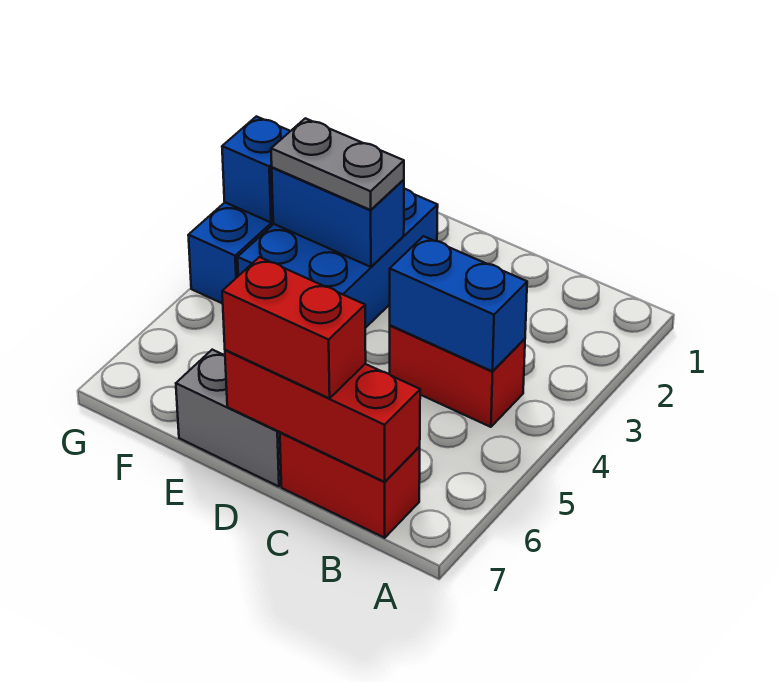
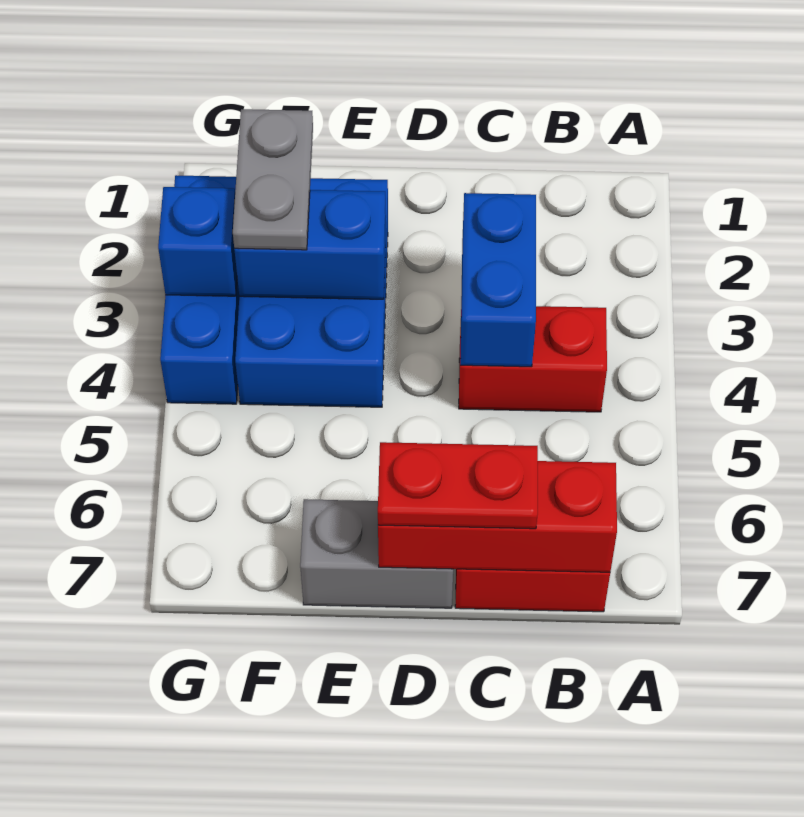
blue brick B4:C4 level 2 -> blue brick C3:C4 level 2
red brick C7:D7 level 3 -> red plate C7:D7 level 3
grey plate E3:F3 level 3 -> grey plate F2:F3 level 3

